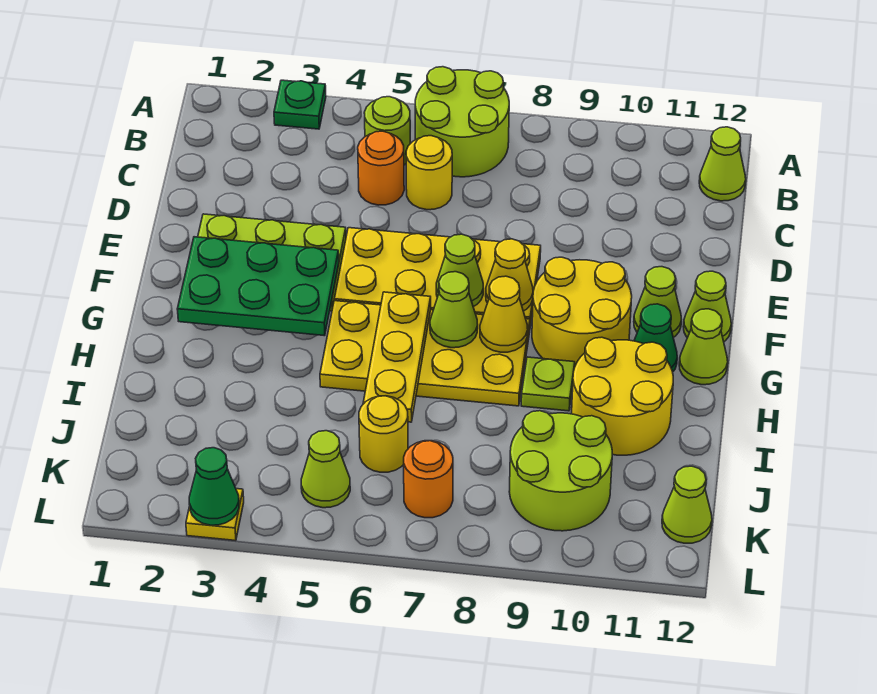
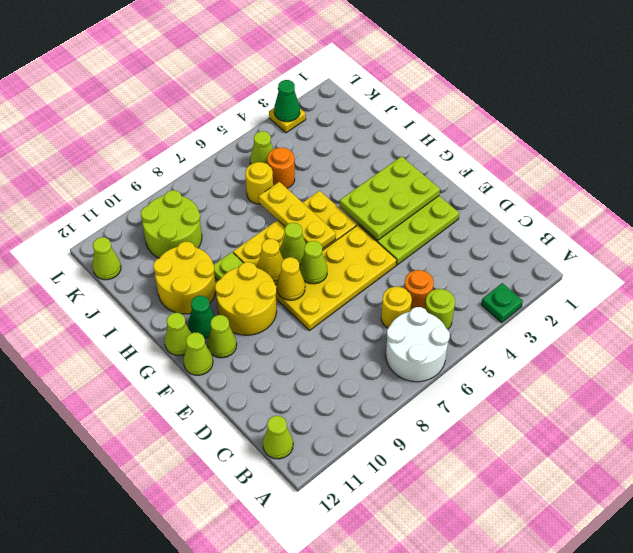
lime round brick A6:B7 level 1 -> white round brick A6:B7 level 1
green plate F2:G4 level 2 -> lime plate F2:G4 level 2
orange round brick K7 level 1 -> orange round brick J5 level 1

